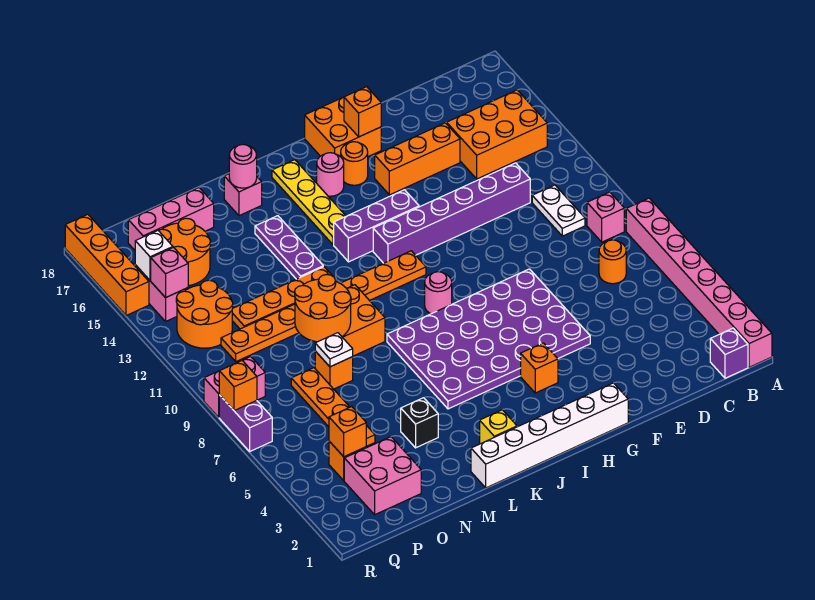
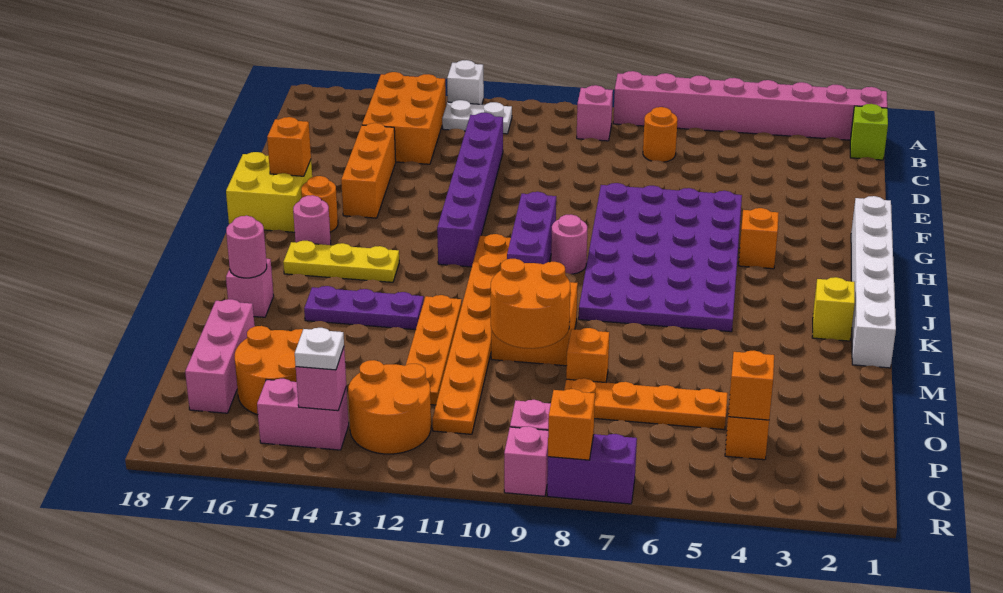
purple brick B1 level 1 -> lime brick B1 level 1
white plate C10:C11 level 1 -> white plate B12:B13 level 1
orange brick G17:H18 level 1 -> yellow brick G17:H18 level 1
purple brick H13:J13 level 1 -> purple brick H10:J10 level 1
yellow plate J14:J17 level 1 -> yellow plate J14:J16 level 1
black brick M4 level 1 -> none
white plate N8 level 2 -> white plate Q14 level 3
pink brick O2:P3 level 1 -> none
white brick Q15 level 2 -> white brick A13 level 1
orange brick R15:R18 level 1 -> none

